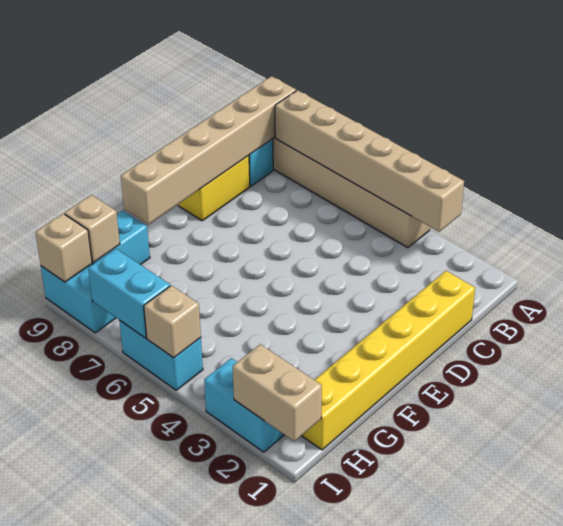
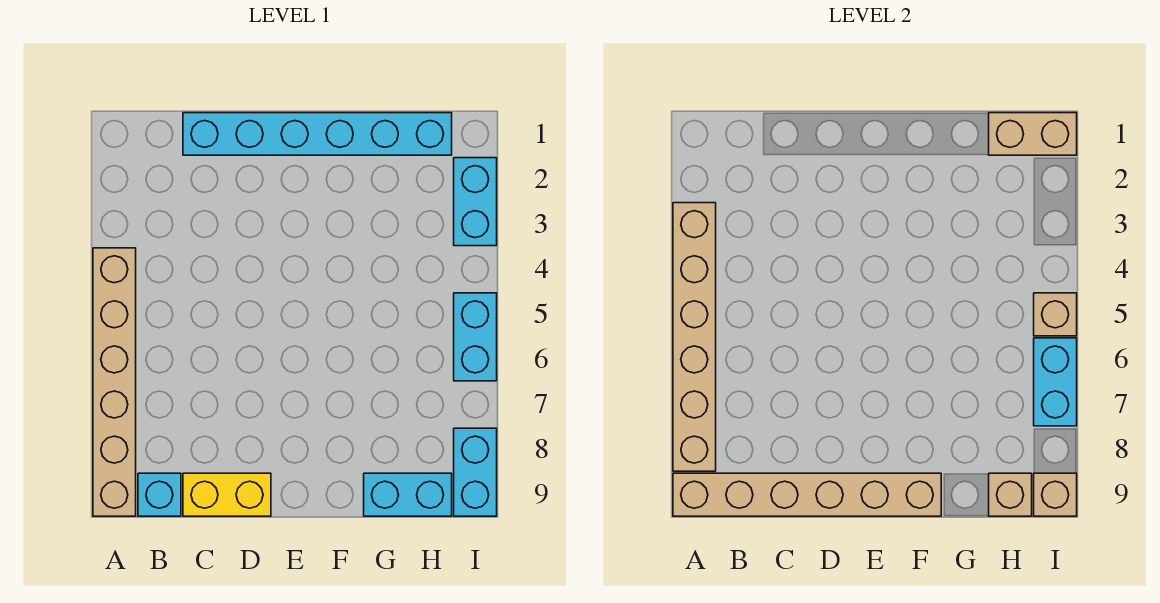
yellow brick C1:H1 level 1 -> cyan brick C1:H1 level 1
tan brick I1:I2 level 2 -> tan brick H1:I1 level 2

